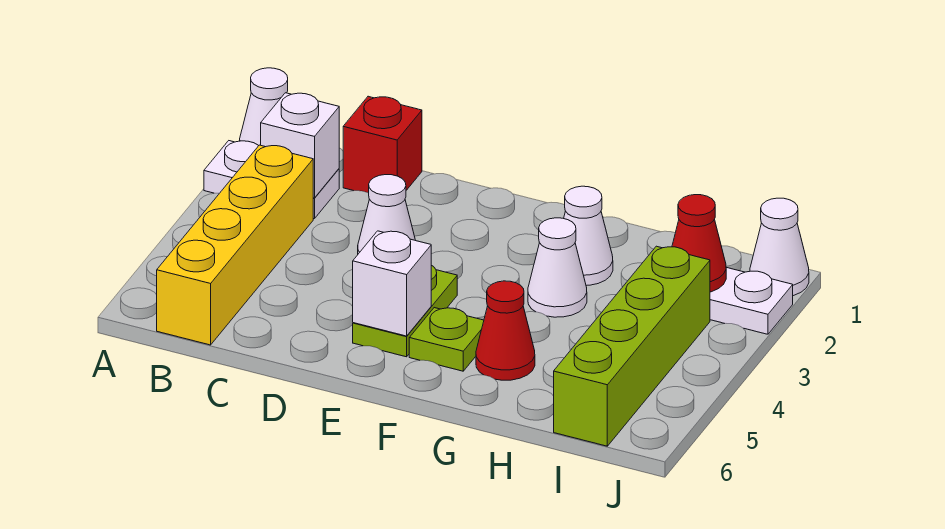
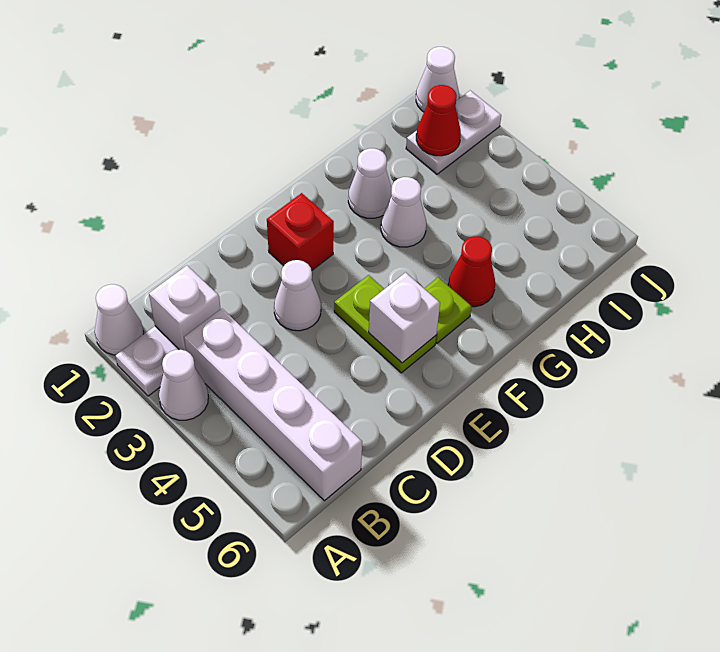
none -> white cone A3 level 1
yellow brick B3:B6 level 1 -> white brick B3:B6 level 1
red brick C1 level 1 -> red brick E2 level 1
lime brick I3:I6 level 1 -> none

